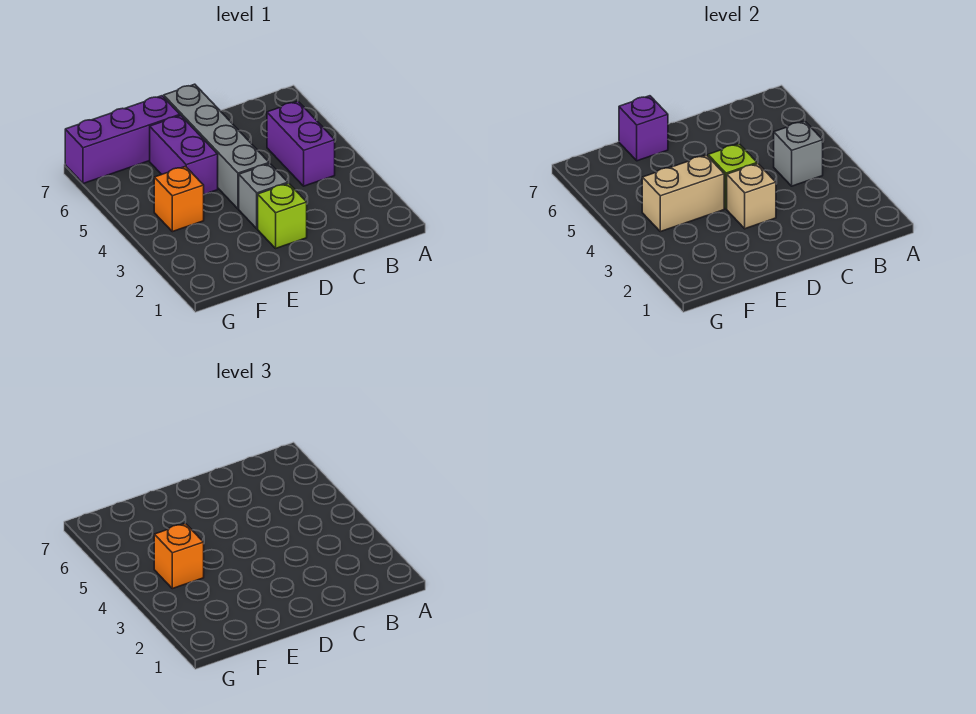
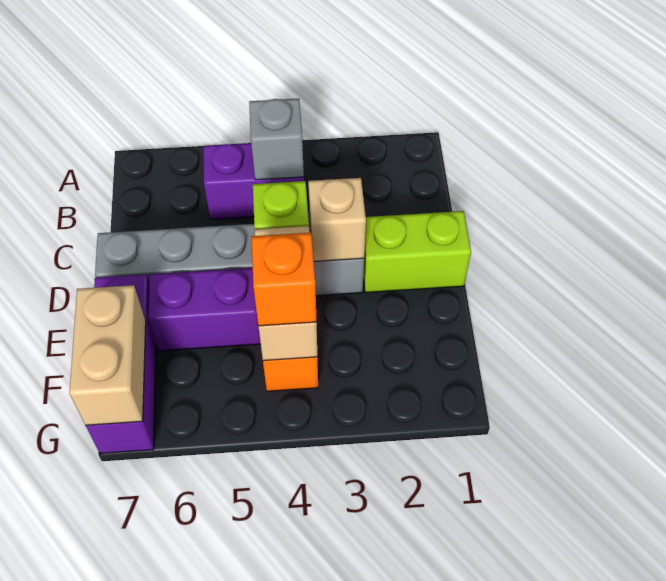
lime brick D2 level 1 -> lime brick D1:D2 level 1
purple brick E7 level 2 -> none
none -> tan brick F7:G7 level 2

